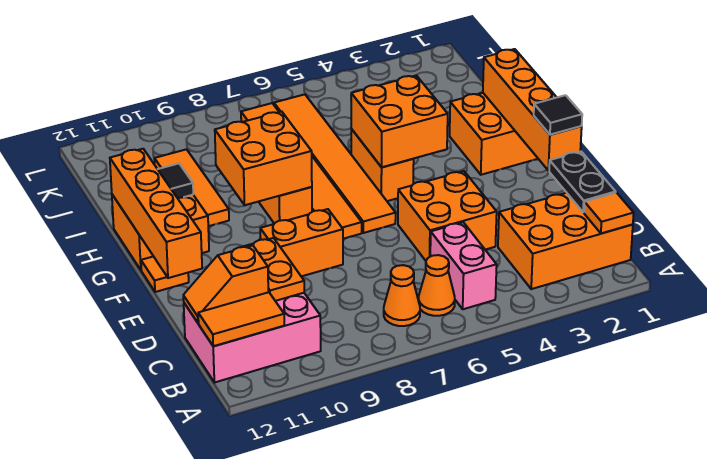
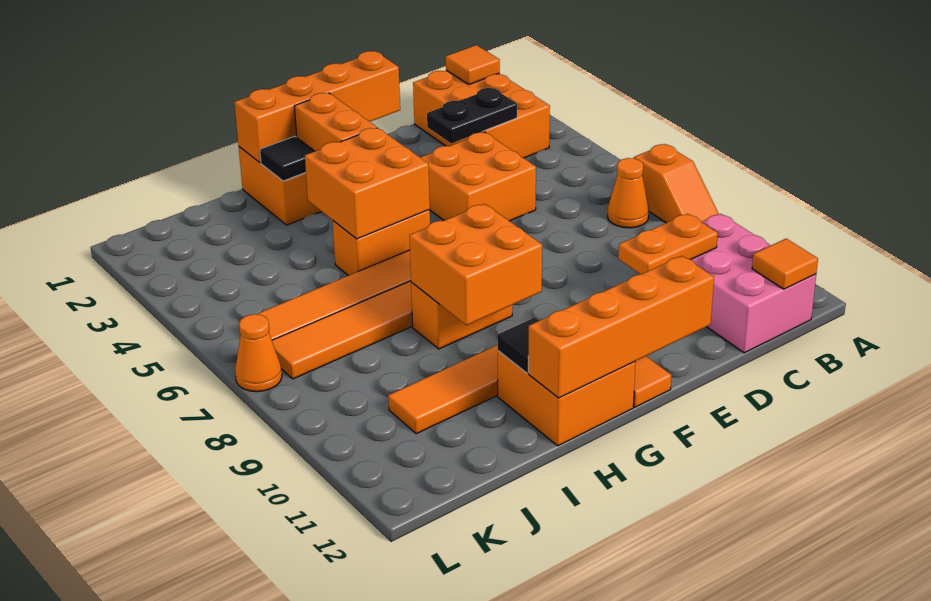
pink brick B5:C5 level 1 -> none
orange cone B6 level 1 -> orange cone L7 level 1
orange tile B11:B12 level 2 -> orange tile B12 level 2
black plate C1:D1 level 2 -> black plate C3:D3 level 2
orange slope C11:C12 level 2 top 11 -> orange slope A7:A8 level 1 top 7
black tile E1 level 3 -> black tile H2 level 2
orange brick E8:E9 level 1 -> orange brick G2:G3 level 2

